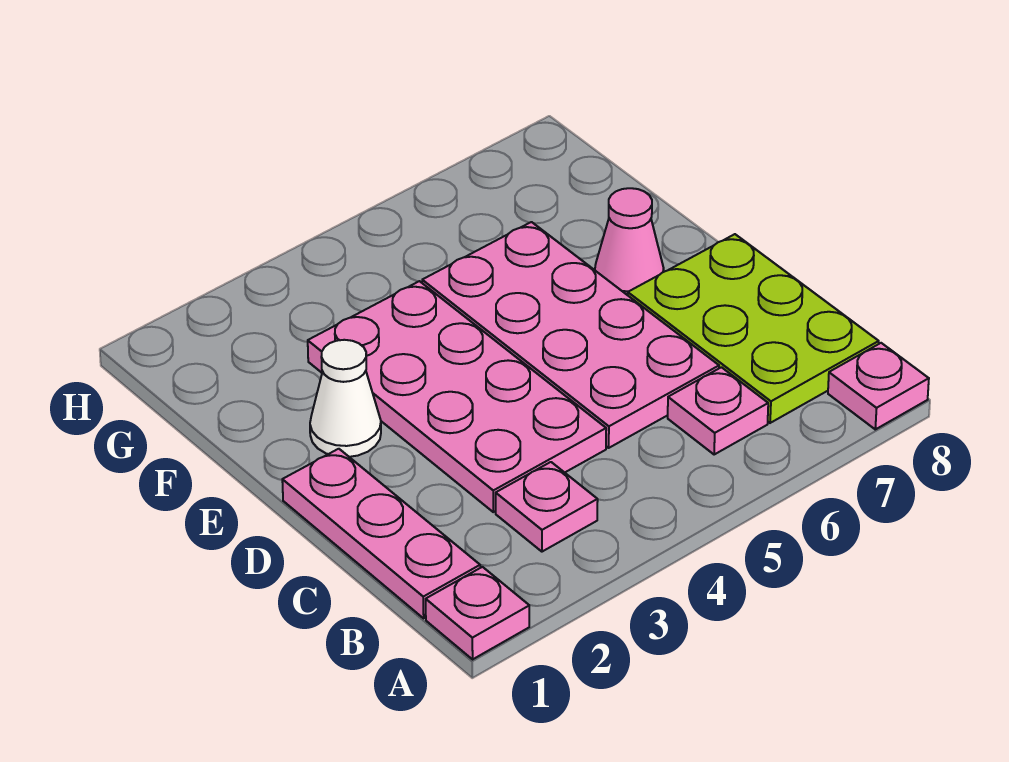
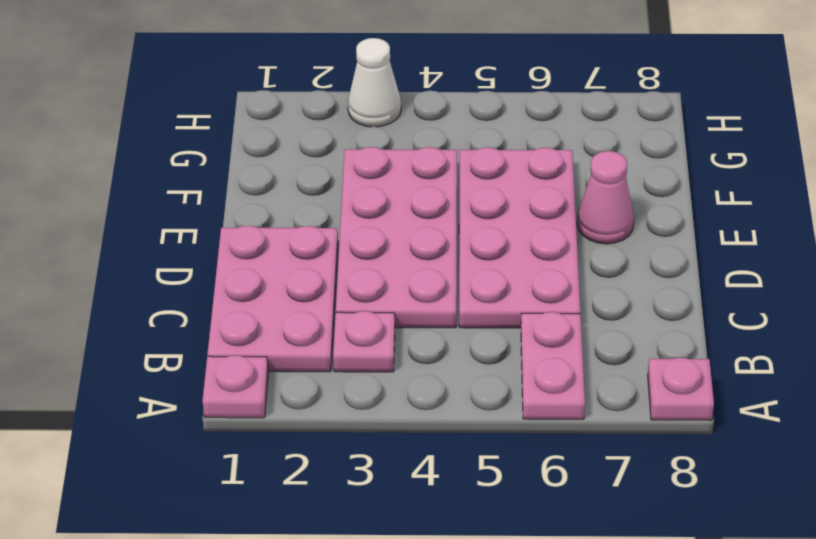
pink plate B1:D1 level 1 -> pink plate B1:D2 level 1
pink plate B6 level 1 -> pink plate A6:B6 level 1
lime plate B7:D8 level 1 -> none
white cone E2 level 1 -> white cone H3 level 1

